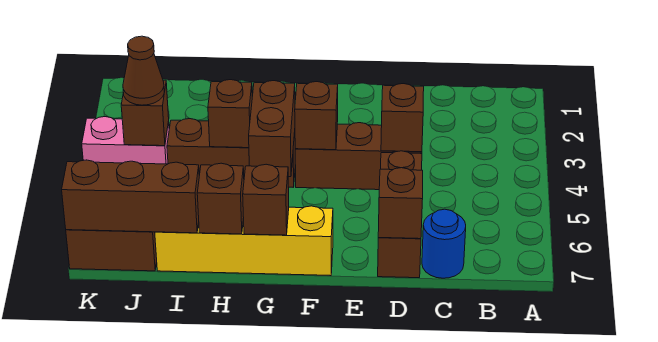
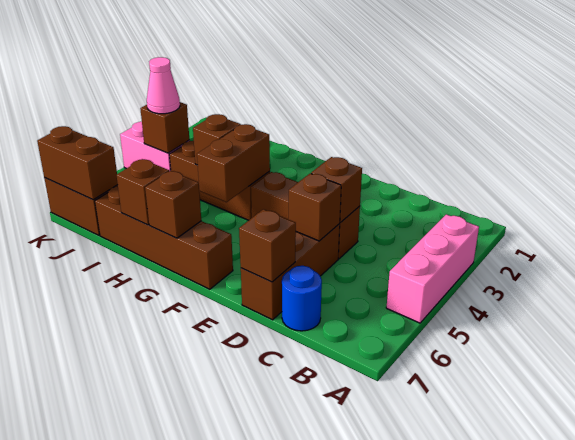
none -> pink brick A3:A5 level 1
brown brick F4 level 2 -> brown brick D5 level 2
yellow brick F7:I7 level 1 -> brown brick F7:I7 level 1
brown brick I7:K7 level 2 -> brown brick J7:K7 level 2
brown cone J4 level 3 -> pink cone J4 level 3

